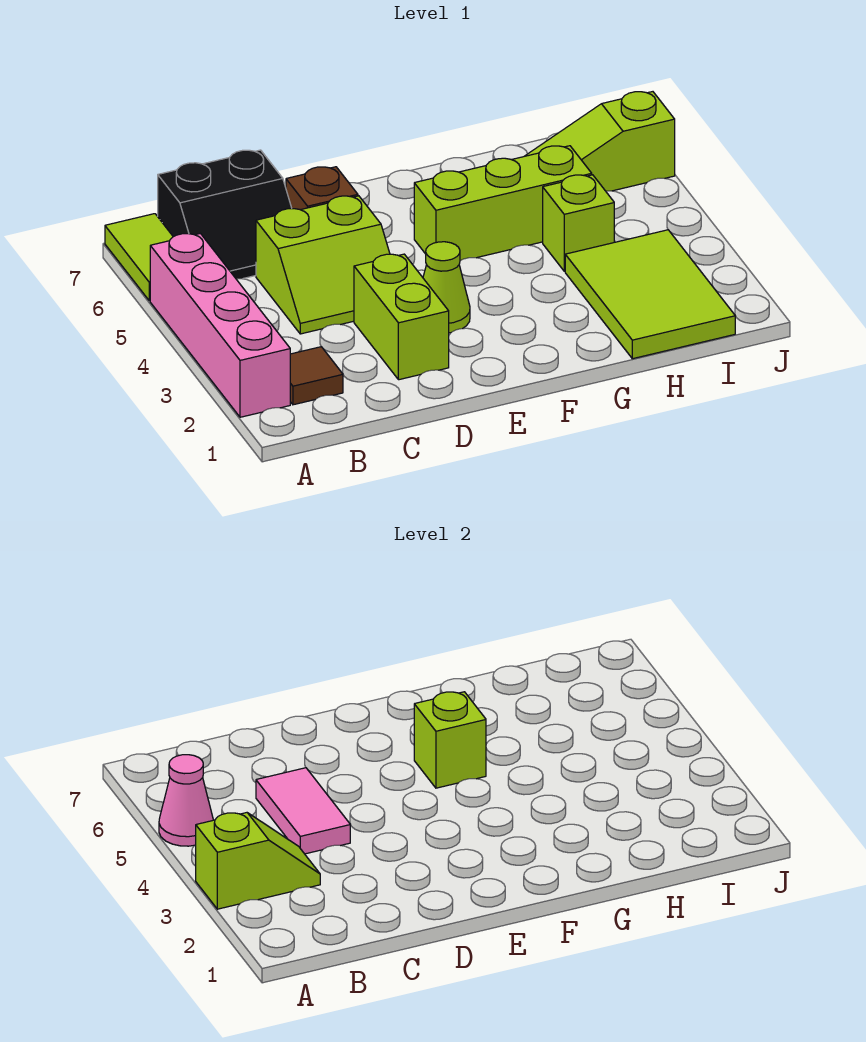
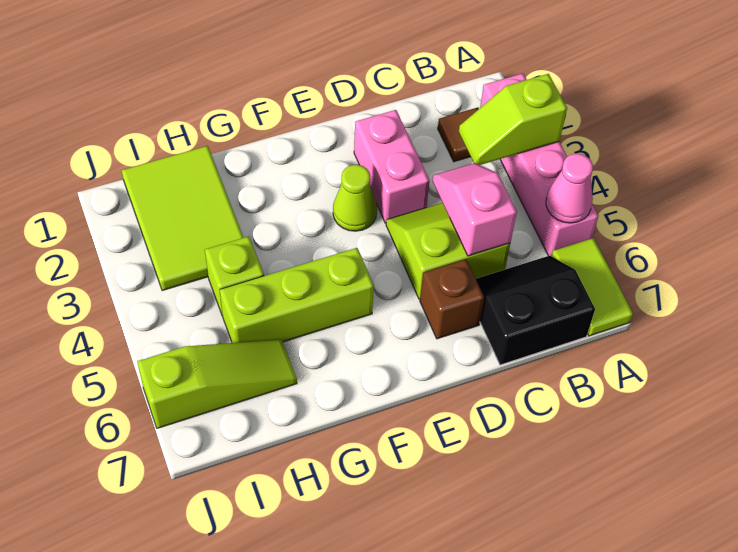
pink tile C4:C5 level 2 -> pink slope C4:C5 level 2 top 5
lime brick D2:D3 level 1 -> pink brick D2:D3 level 1
lime brick F5 level 2 -> none

